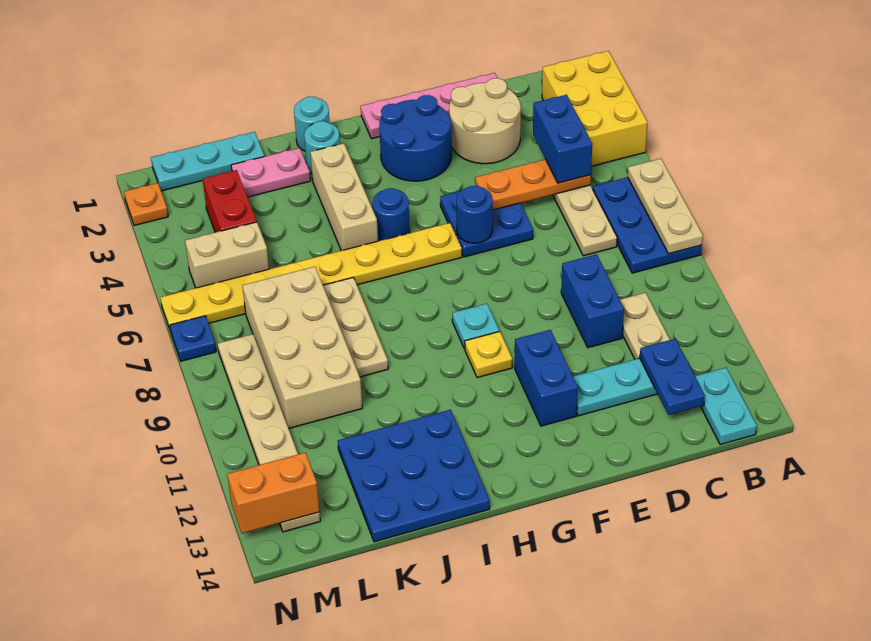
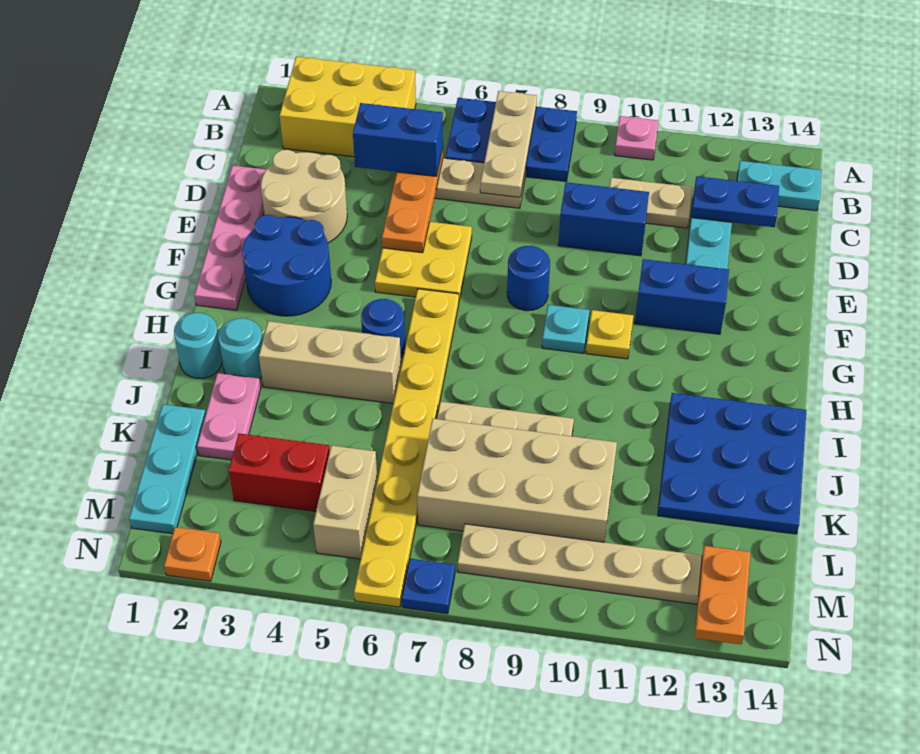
tan plate A6:A8 level 2 -> tan plate A7:C7 level 2
none -> pink plate A10 level 1
blue plate E5:F6 level 1 -> yellow plate E5:F6 level 1
blue round brick F6 level 2 -> blue round brick F8 level 1
orange brick M13:N13 level 2 -> orange plate M13:N13 level 2

